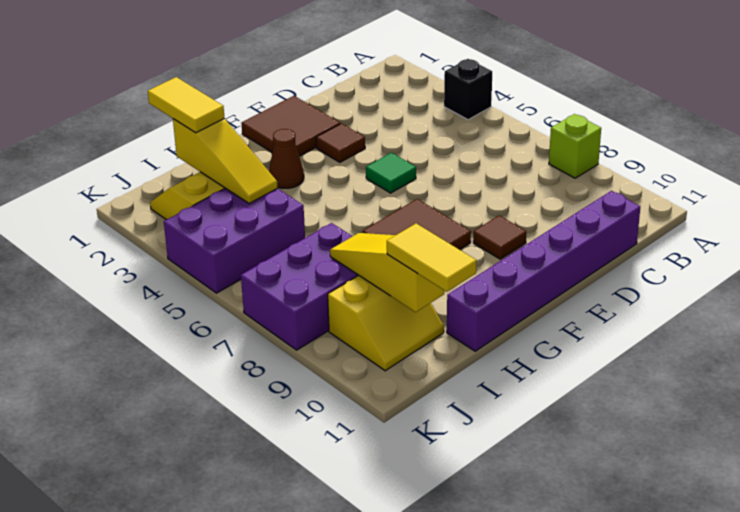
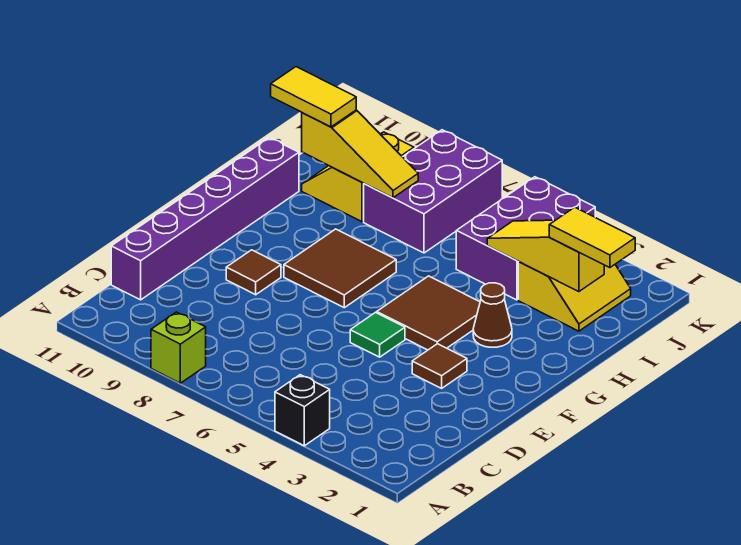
brown tile E1:F2 level 1 -> brown tile F4:G5 level 1

